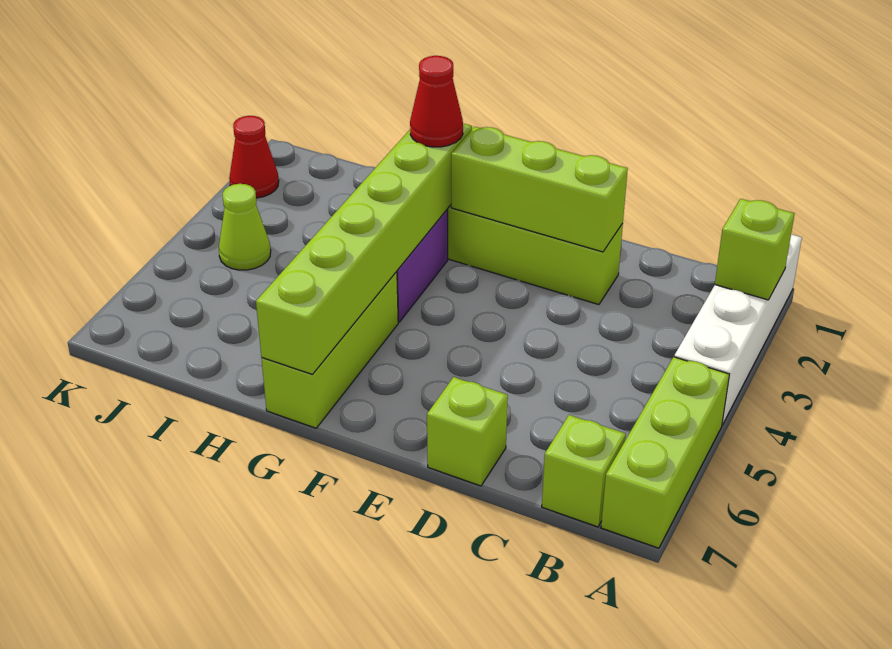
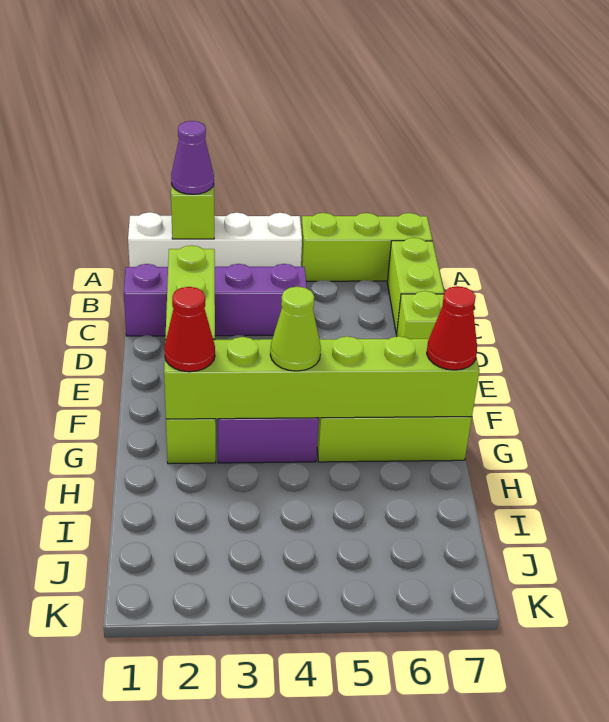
none -> purple cone A2 level 3
lime brick B7 level 1 -> lime brick B7:C7 level 1
none -> purple brick C1:C4 level 1
lime cone J4 level 1 -> lime cone G4 level 3
red cone K2 level 1 -> red cone G7 level 3

